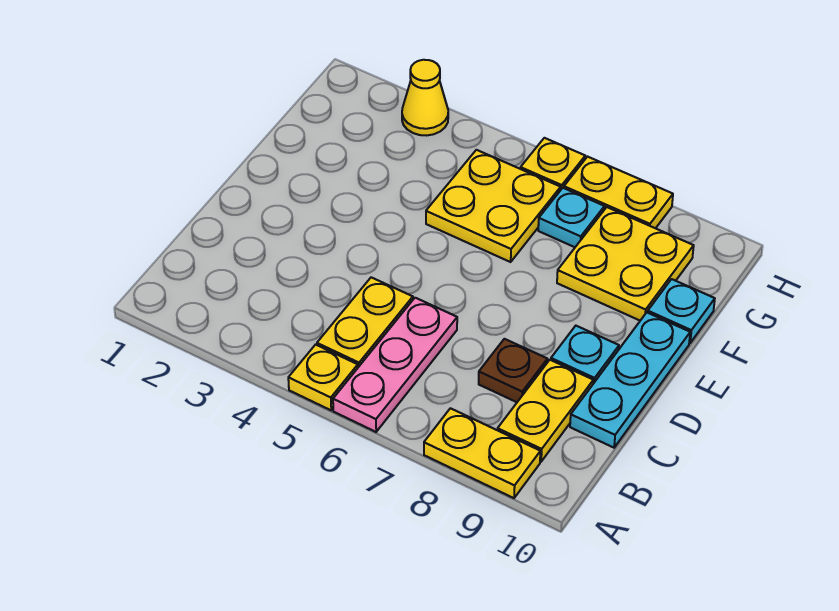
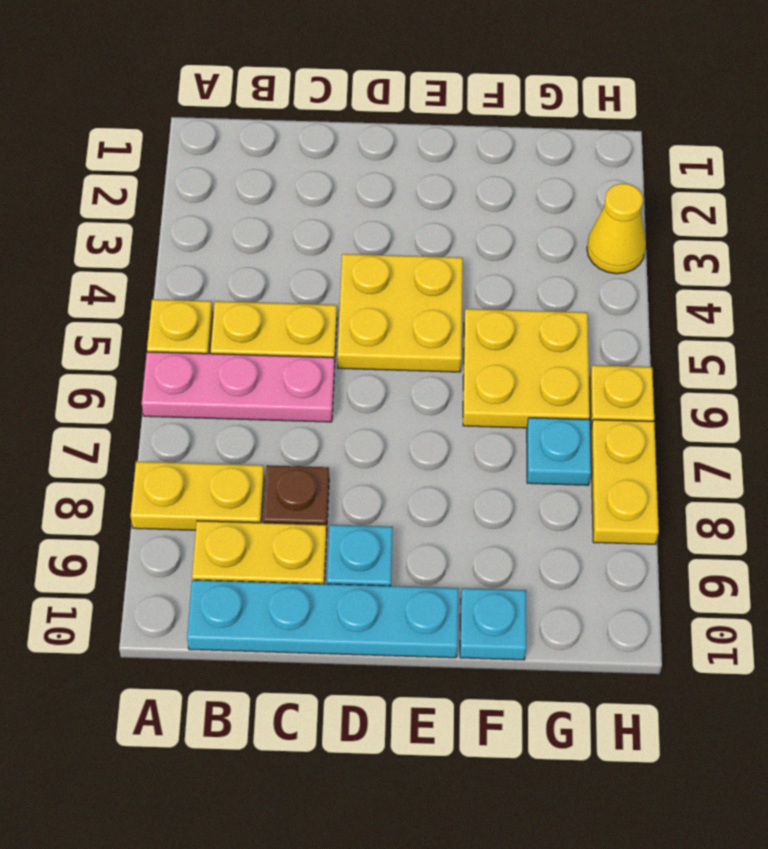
yellow plate A8:A9 level 1 -> yellow plate A8:B8 level 1
cyan plate C10:E10 level 1 -> cyan plate B10:E10 level 1
yellow plate F8:G9 level 1 -> yellow plate D4:E5 level 1

